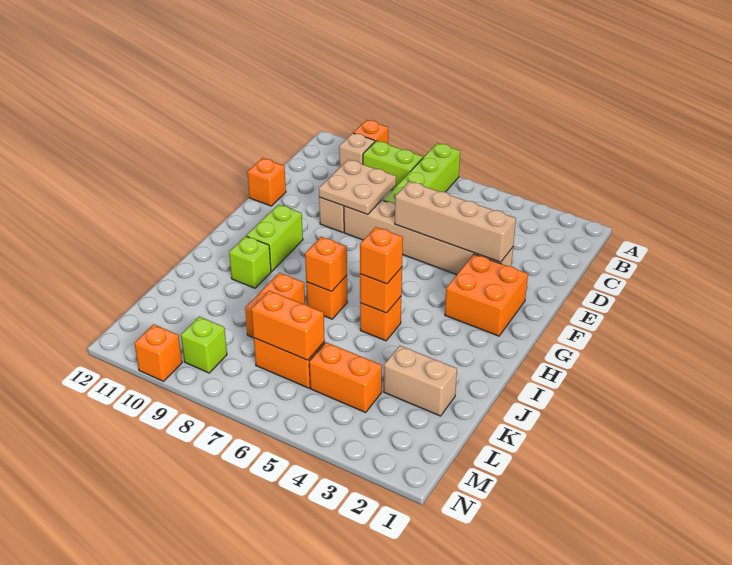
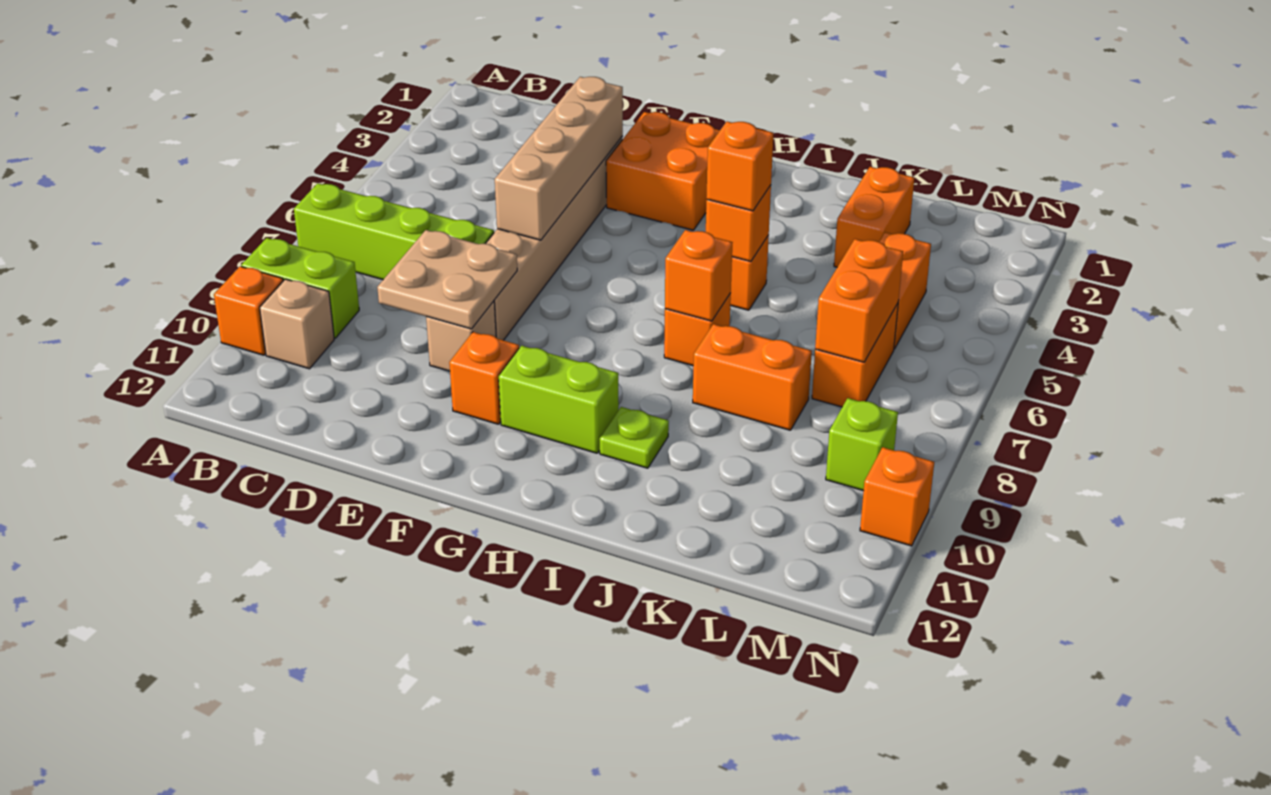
lime brick B8:B9 level 1 -> lime brick A9:B9 level 1
orange brick E12 level 1 -> orange brick F10 level 1
lime brick I10 level 1 -> lime plate I10 level 1
tan brick K2:K3 level 1 -> orange brick K2:K3 level 1

